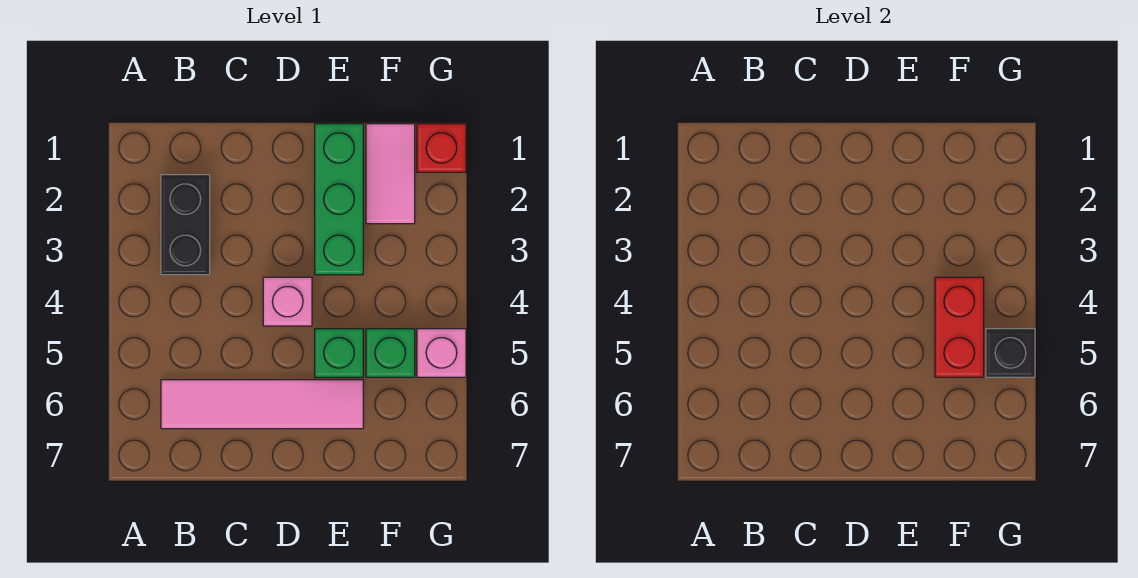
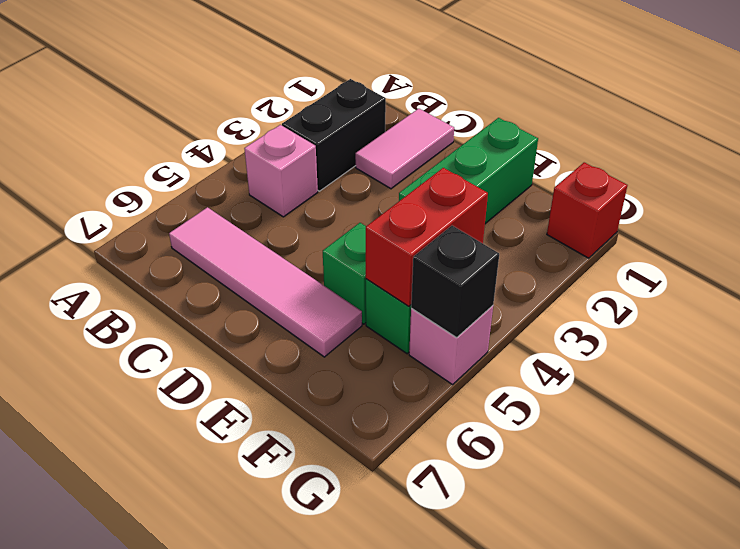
pink brick D4 level 1 -> pink brick B4 level 1
pink tile F1:F2 level 1 -> pink tile C1:C2 level 1

